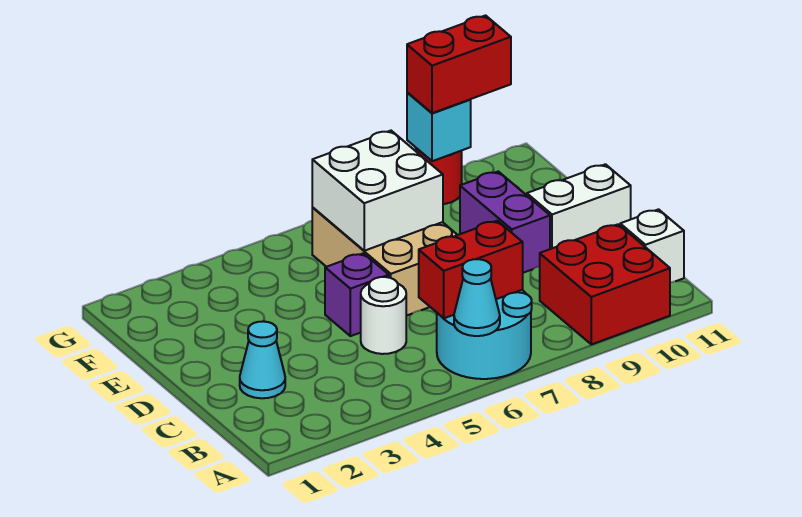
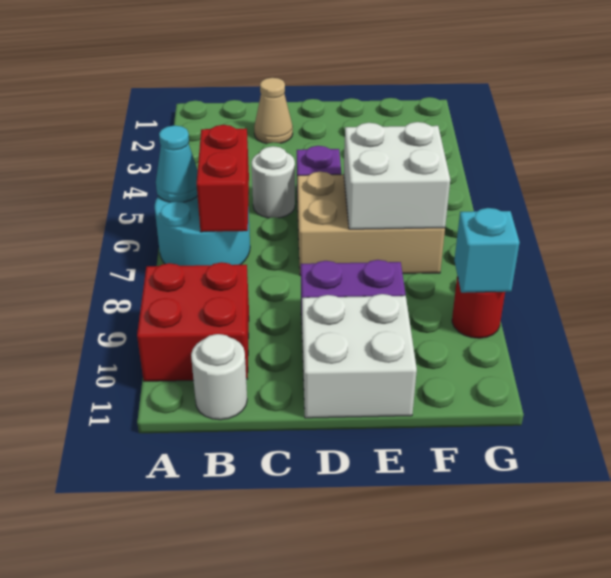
white brick B11 level 1 -> white round brick B11 level 1
cyan cone C2 level 1 -> tan cone C2 level 1
white brick D10:D11 level 1 -> white brick D10:E11 level 1
red brick G9:G10 level 3 -> none

